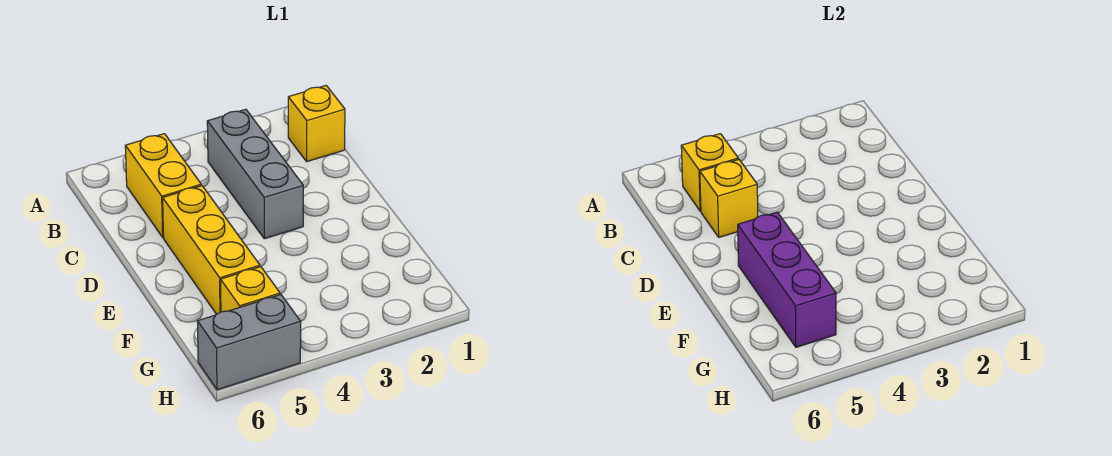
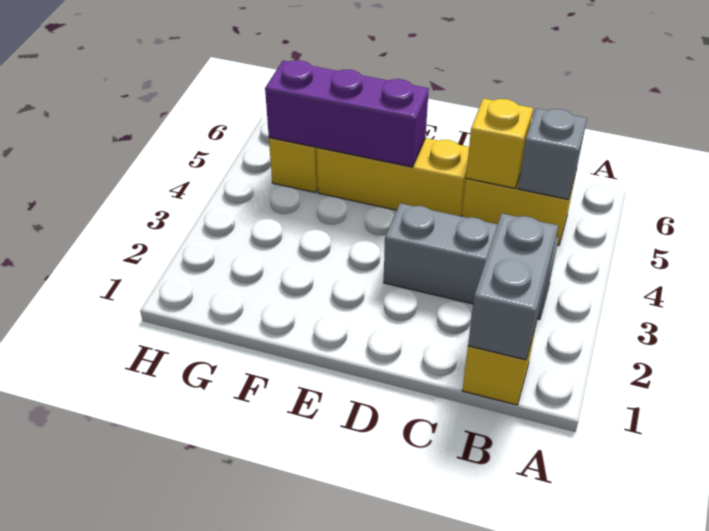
yellow brick B5 level 2 -> grey brick B5 level 2
grey brick H5:H6 level 1 -> grey brick B1:B2 level 2

